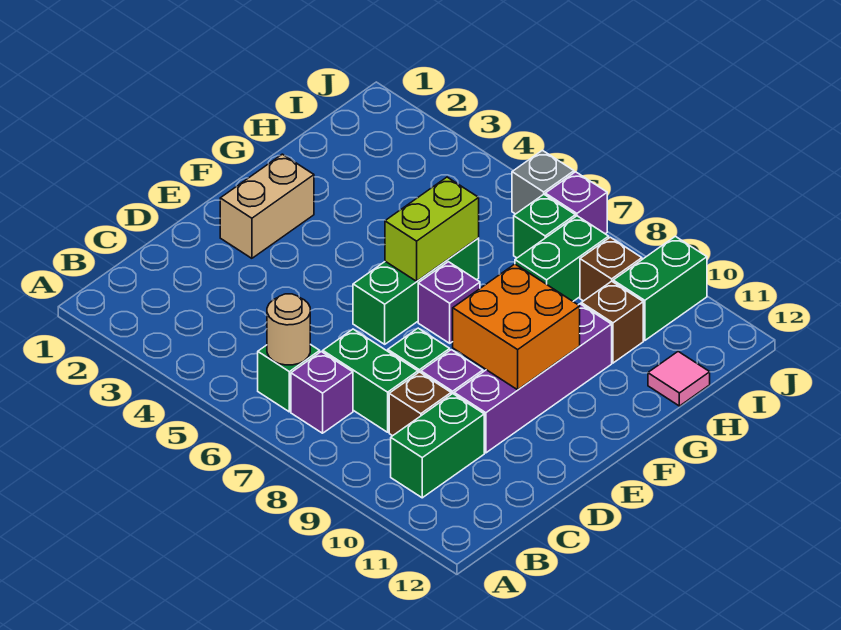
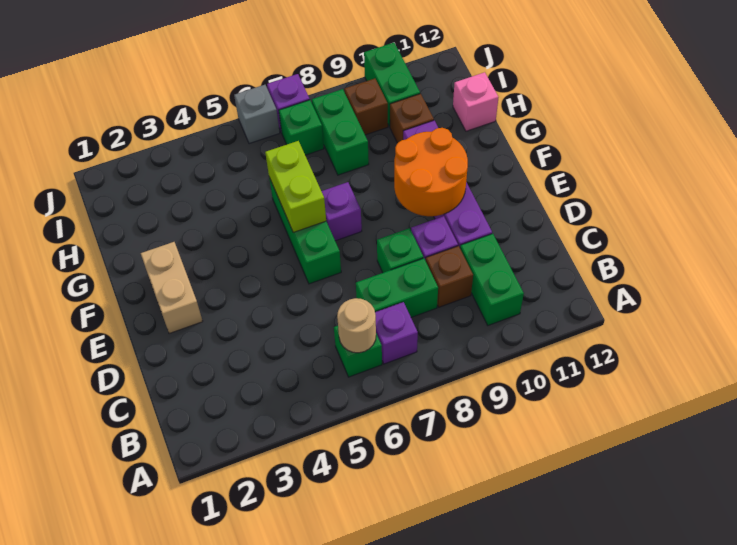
orange brick E9:F10 level 2 -> orange round brick E9:F10 level 2
pink tile H12 level 1 -> pink brick H12 level 1

